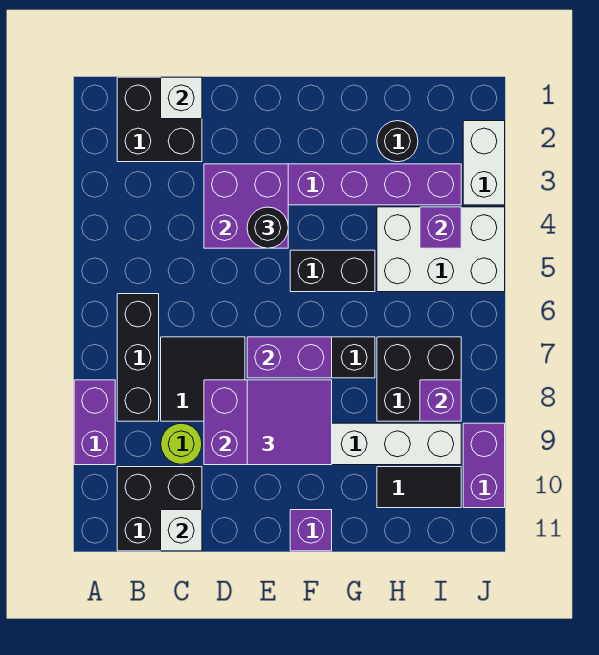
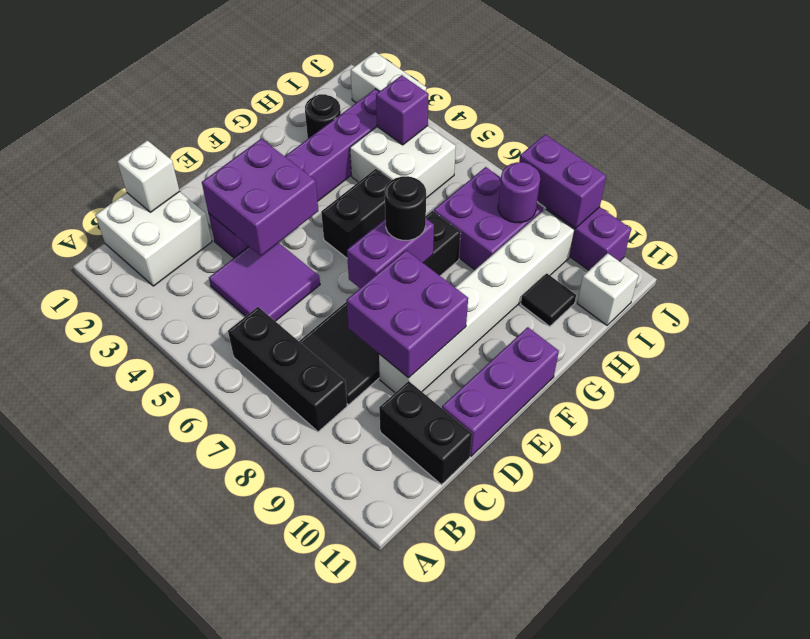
purple brick A8:A9 level 1 -> purple brick J8:J9 level 2
black brick B1:C2 level 1 -> white brick B1:C2 level 1
black brick B10:C11 level 1 -> black brick C10:C11 level 1
lime round brick C9 level 1 -> none
white brick C11 level 2 -> white brick I11 level 1
black round brick E4 level 3 -> black round brick F7 level 3
purple tile E8:F9 level 3 -> purple tile C4:D5 level 1
purple brick F11 level 1 -> purple brick D11:F11 level 1
white brick H4:J5 level 1 -> white brick H4:I5 level 1
black brick H7:I8 level 1 -> purple brick H7:I8 level 1
black tile H10:I10 level 1 -> black tile H10 level 1
purple brick I8 level 2 -> purple round brick I8 level 2

